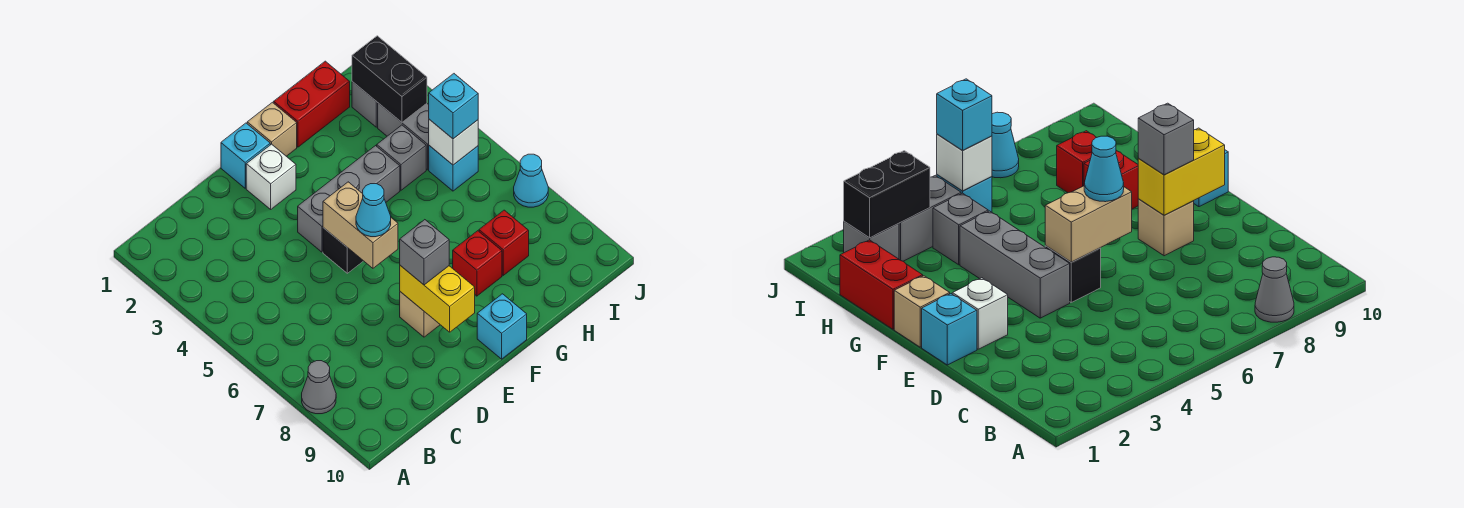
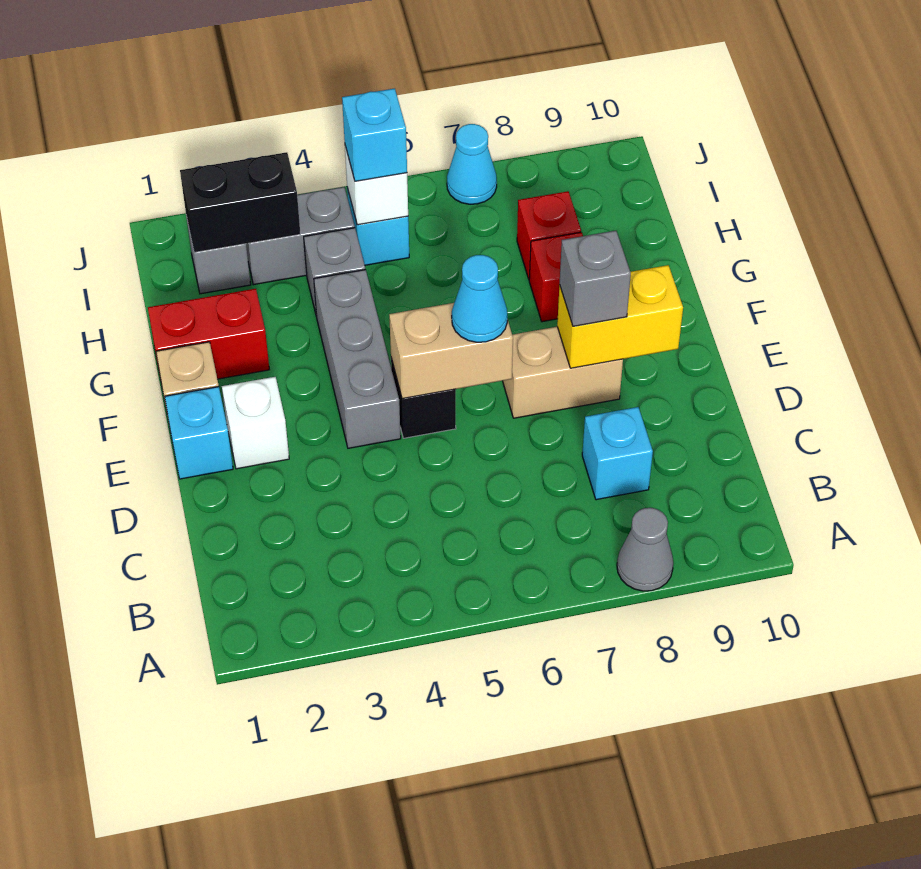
tan brick E8 level 1 -> tan brick E7:E8 level 1
cyan brick F10 level 1 -> cyan brick C8 level 1
red brick G1:H1 level 1 -> red brick G1:G2 level 1

